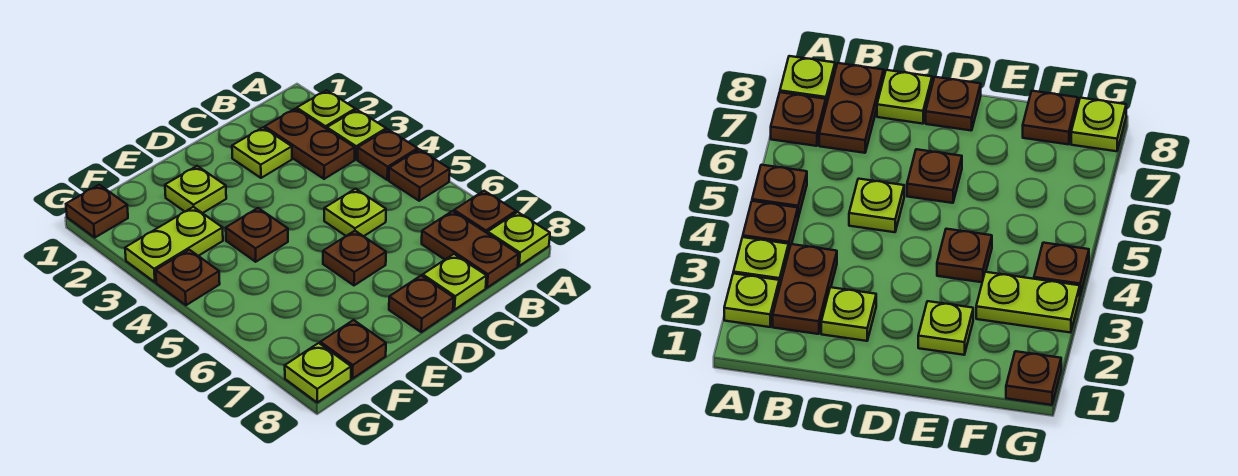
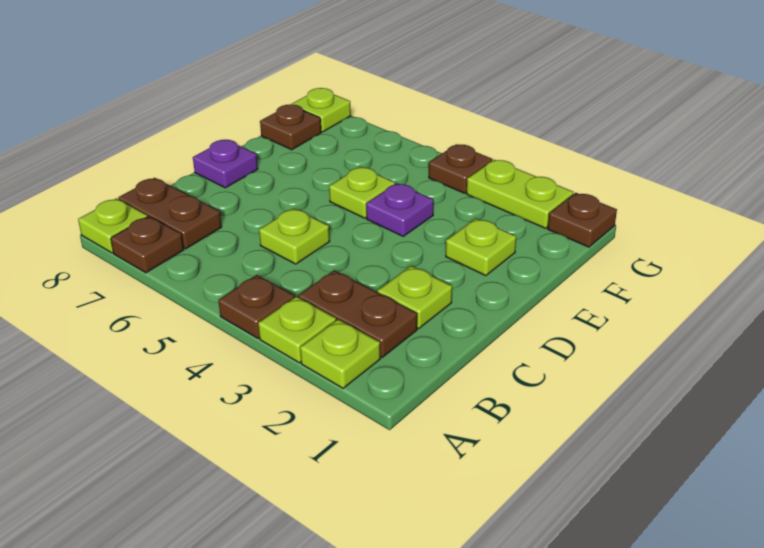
brown plate A5 level 1 -> none
lime plate C8 level 1 -> lime plate E5 level 1
brown plate D6 level 1 -> none
brown plate D8 level 1 -> purple plate D8 level 1
brown plate E4 level 1 -> purple plate E4 level 1
lime plate F3:G3 level 1 -> lime plate G2:G3 level 1

